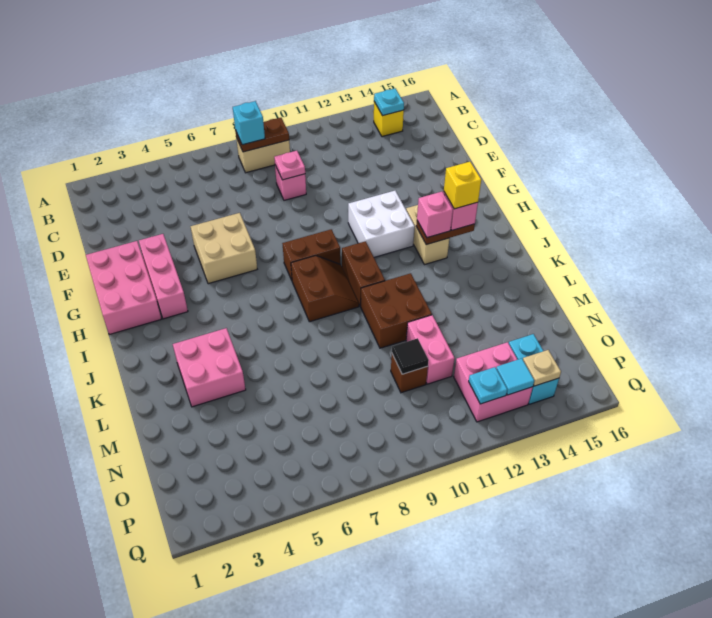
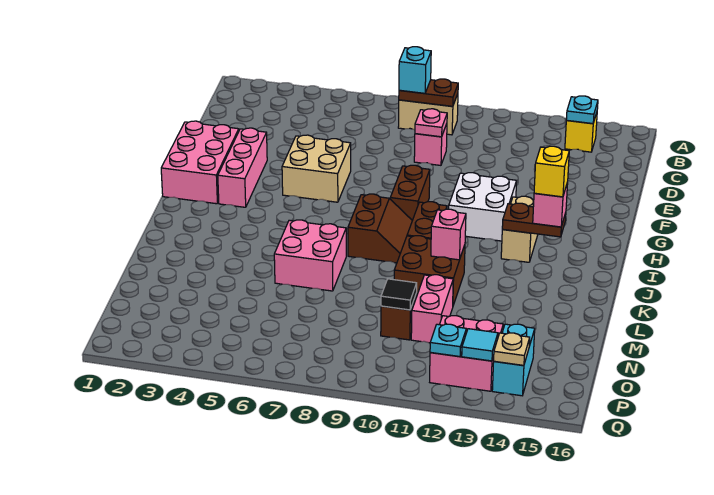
brown brick H8:H9 level 1 -> brown brick G9:H9 level 1
pink brick I13 level 3 -> pink brick K11 level 2
pink brick K3:L4 level 1 -> pink brick K6:L7 level 1

